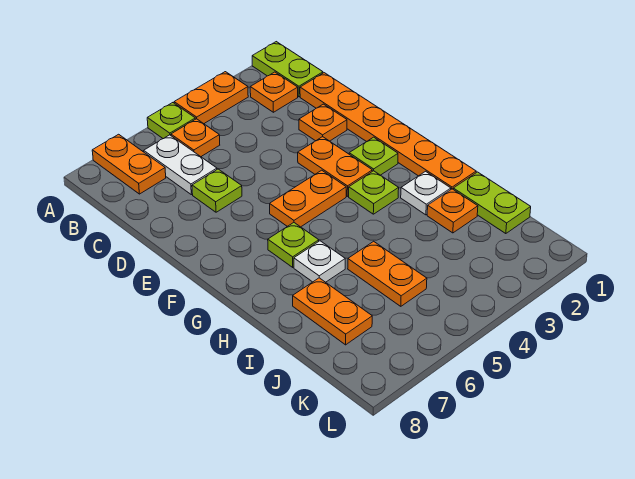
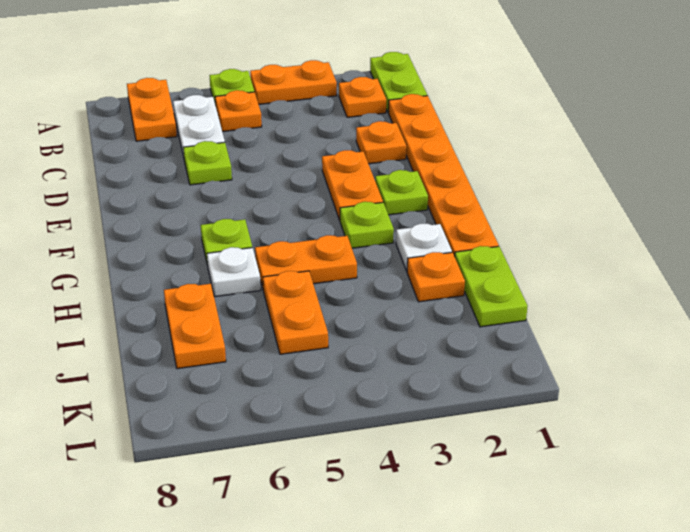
orange plate F4:F5 level 1 -> orange plate H4:H5 level 1

